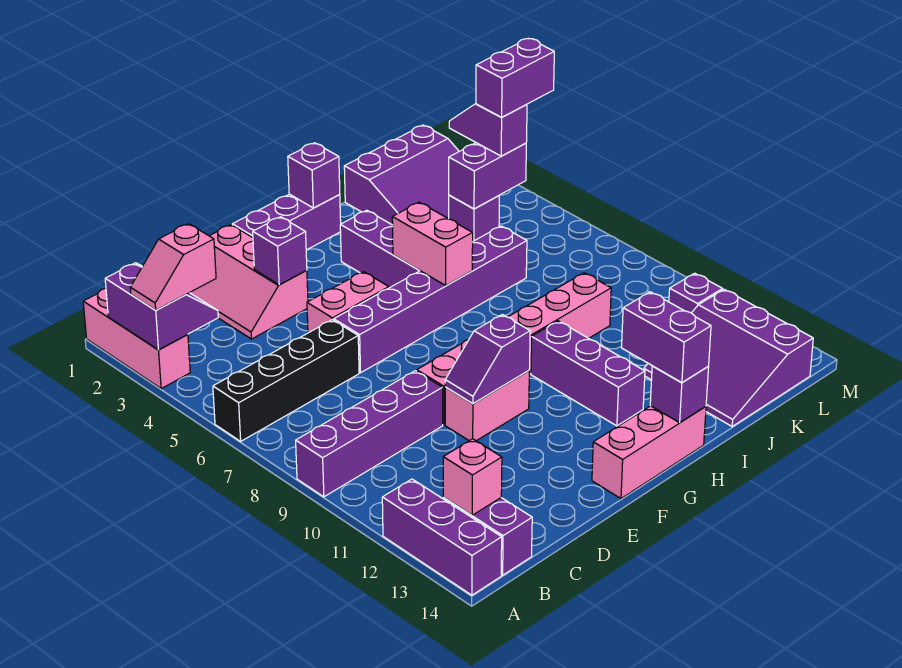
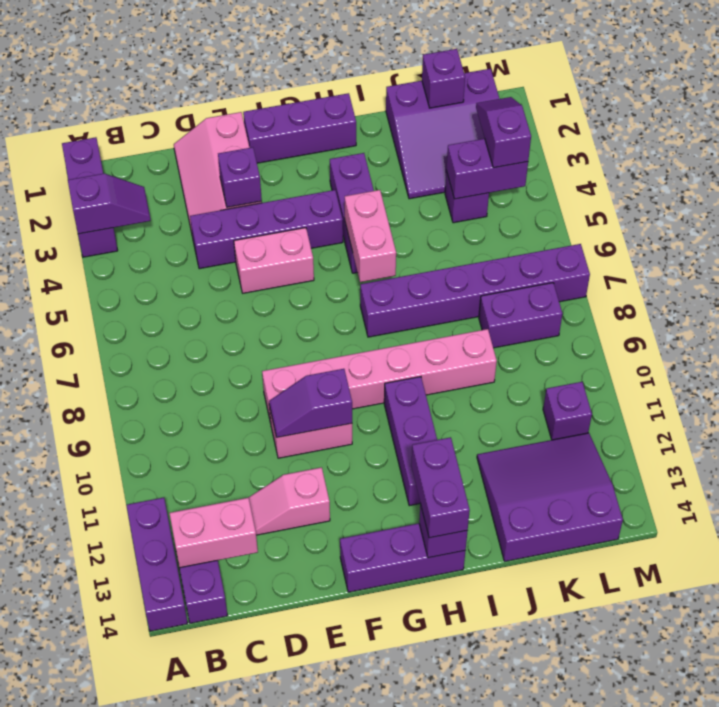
pink brick A1:A3 level 1 -> purple brick A1:A3 level 1
purple slope A2:B3 level 2 top A -> purple slope A3:B3 level 2 top A
pink slope A3:B3 level 3 top B -> pink slope D12:E12 level 1 top E
black brick A6:D6 level 1 -> none
purple brick A9:D9 level 1 -> purple brick D4:G4 level 1
pink brick B13 level 2 -> pink brick B13:C13 level 2
purple brick E6:J6 level 1 -> purple brick H7:M7 level 1
pink brick F14:H14 level 1 -> purple brick F14:H14 level 1
purple brick H1 level 2 -> purple brick K1 level 2
purple slope J12:L14 level 1 top L -> purple slope J12:L14 level 1 top 14
purple brick L4:M4 level 4 -> purple brick K8:L8 level 1

